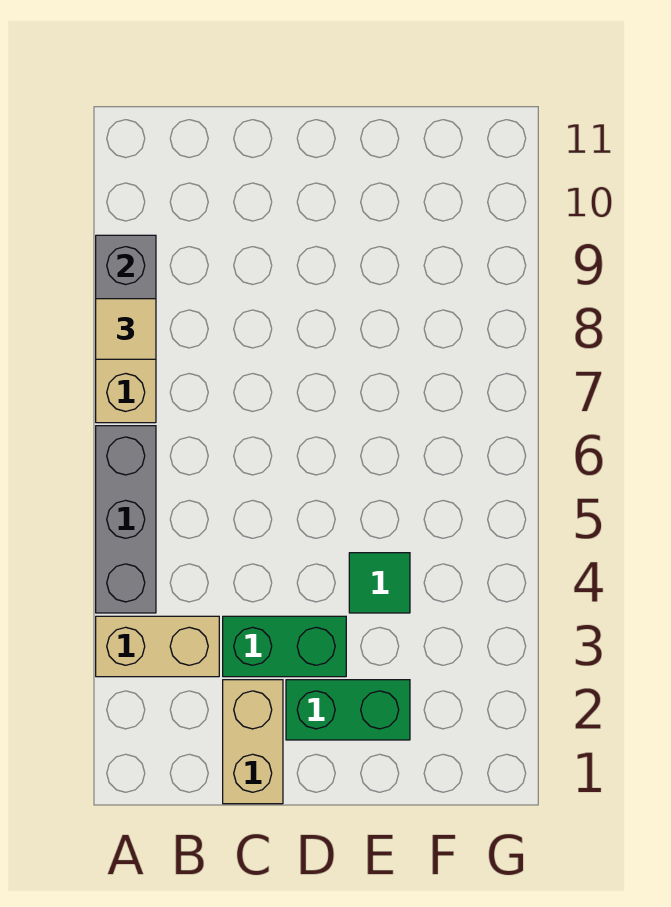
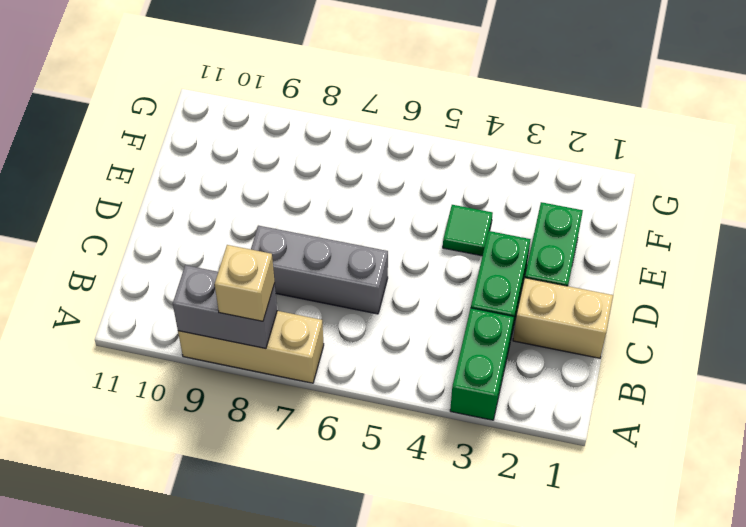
tan brick A3:B3 level 1 -> green brick A3:B3 level 1
grey brick A4:A6 level 1 -> grey brick C6:C8 level 1
tan tile A8 level 3 -> tan brick A8 level 3

